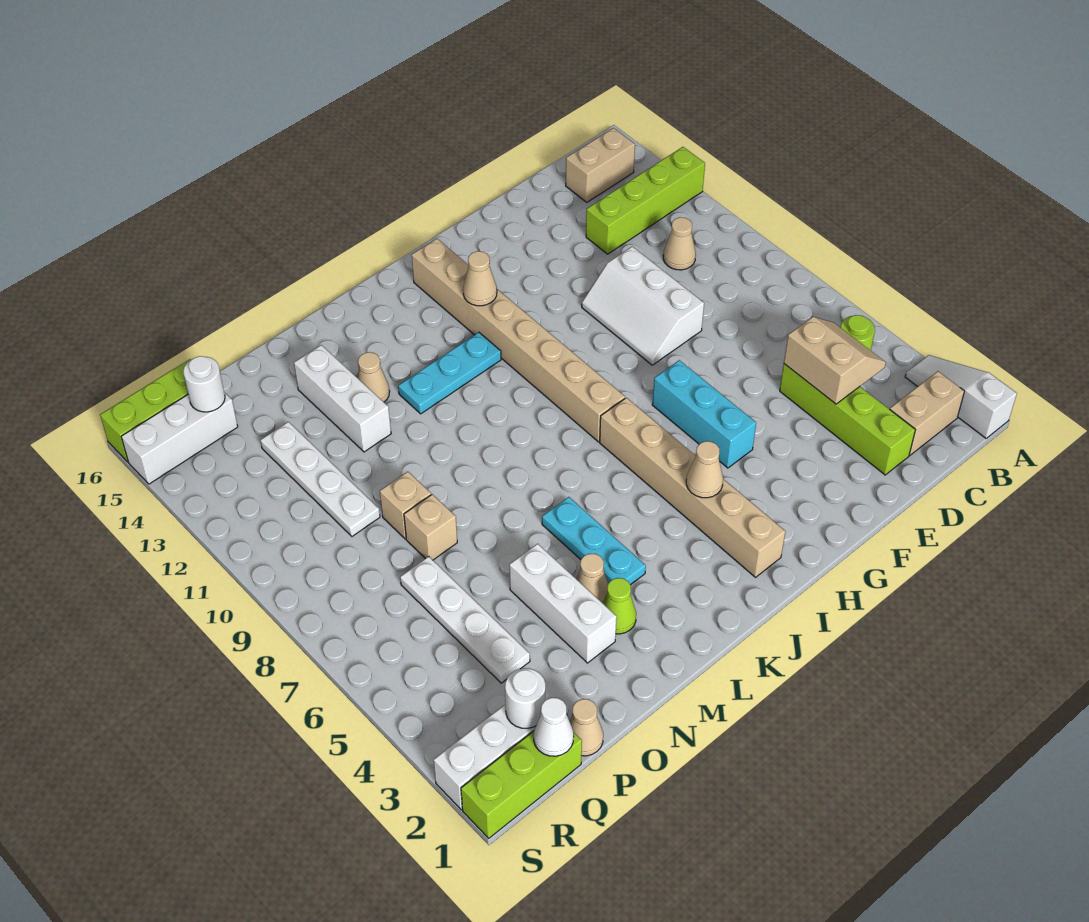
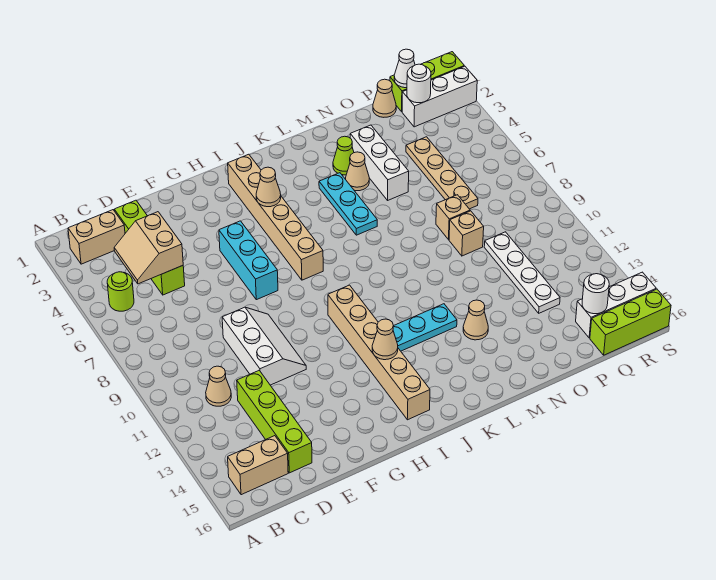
white slope A1:A3 level 1 top 1 -> none
lime brick A13:D13 level 1 -> lime brick D12:D15 level 1
tan brick I8:I15 level 1 -> tan brick I10:I15 level 1
white brick N12:N14 level 1 -> none
white plate P4:P7 level 1 -> tan plate P4:P7 level 1

